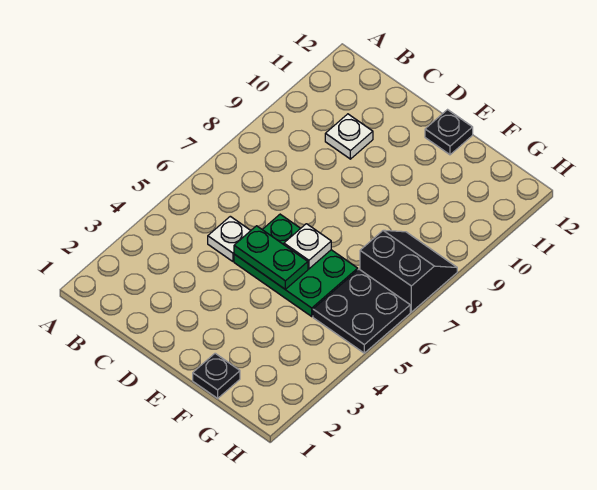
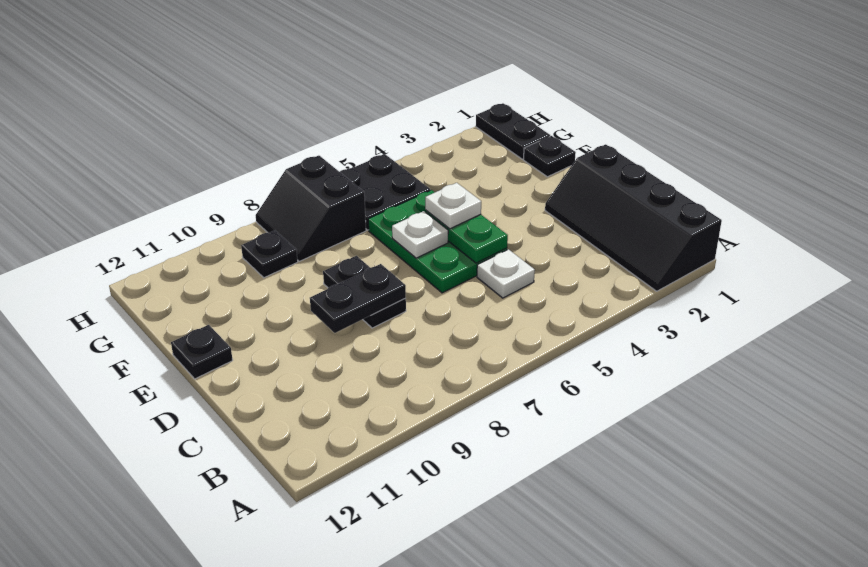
none -> black slope A1:D2 level 1 top 1
white plate C10 level 1 -> white plate E5 level 3
none -> black plate D8:E8 level 1
none -> black plate D8:D9 level 2
none -> black plate G1:H1 level 1
none -> black plate G9 level 1

